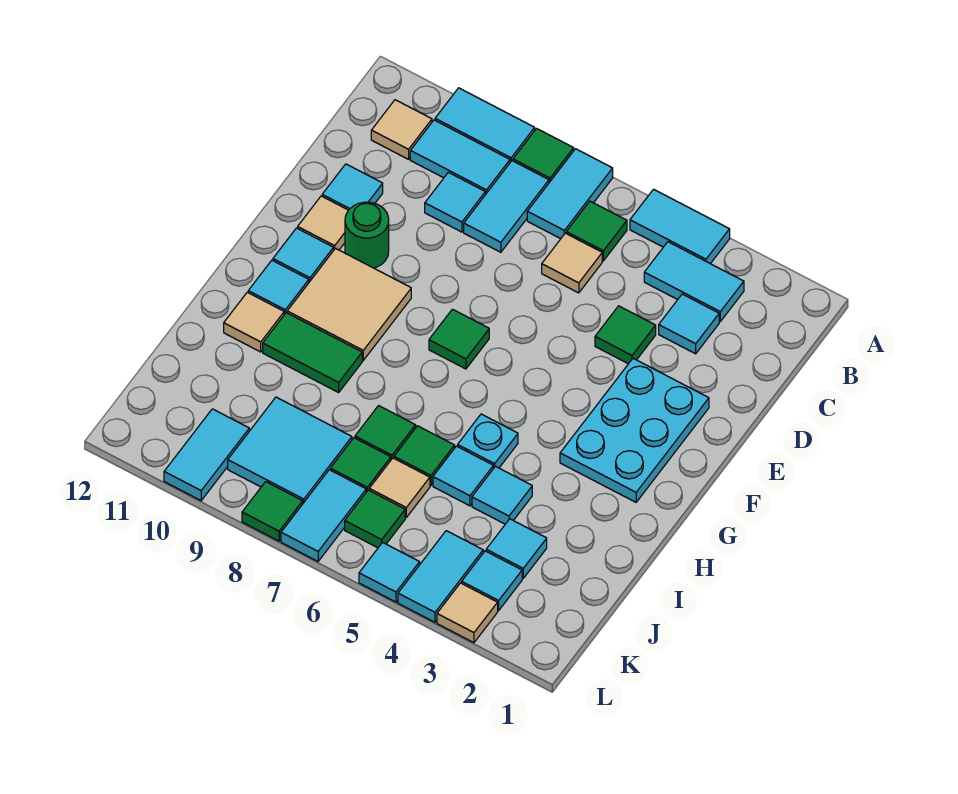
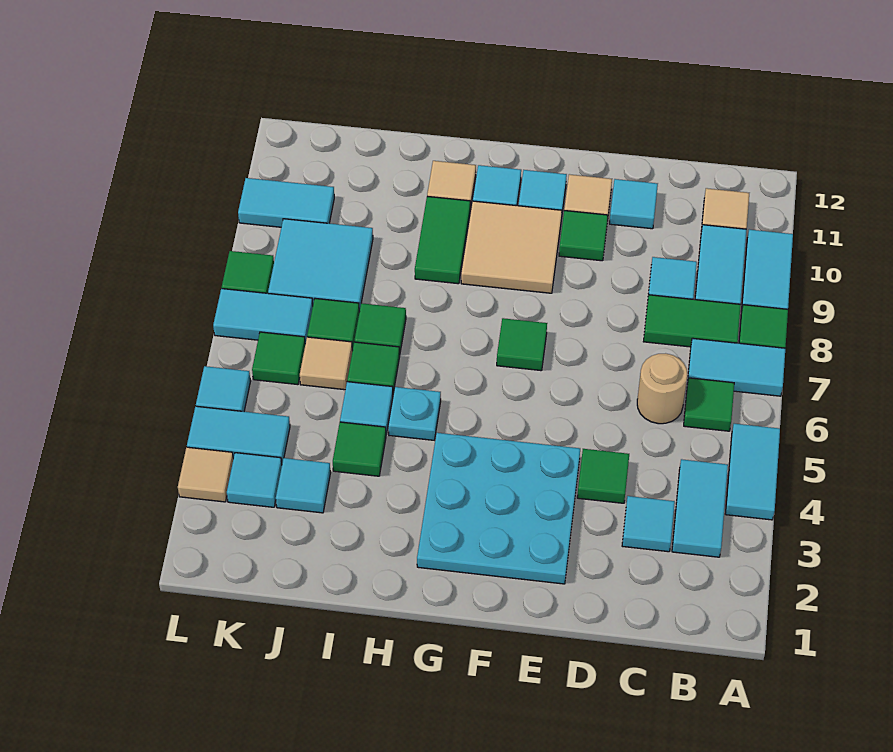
cyan tile B8:C8 level 1 -> green tile B8:C8 level 1
tan tile C6 level 1 -> tan round brick C6 level 1
cyan plate E2:G3 level 1 -> cyan plate E2:G4 level 1
green round brick E10 level 1 -> green tile E10 level 1
cyan tile I4 level 1 -> green tile I4 level 1

